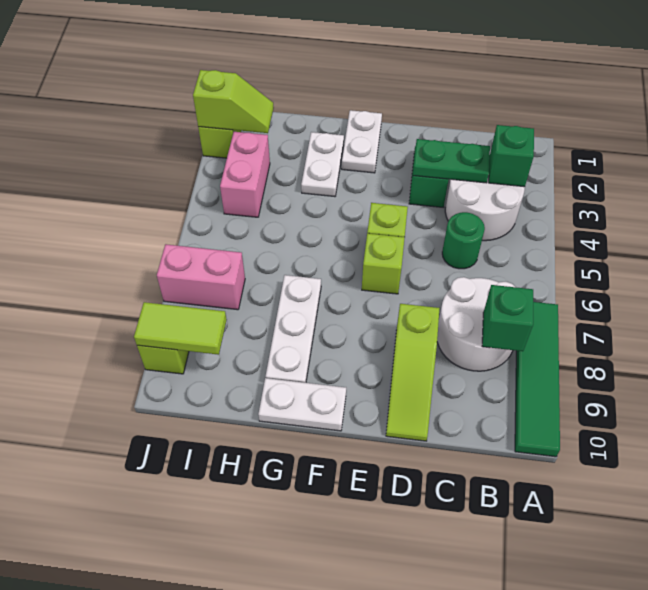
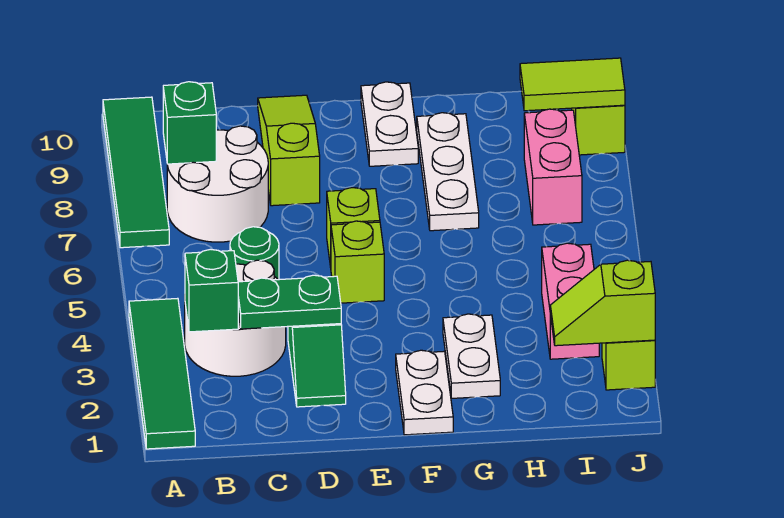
none -> green tile A1:A4 level 1
white plate F10:G10 level 1 -> white plate F9:F10 level 1
pink brick I7:J7 level 1 -> pink brick I7:I8 level 1

